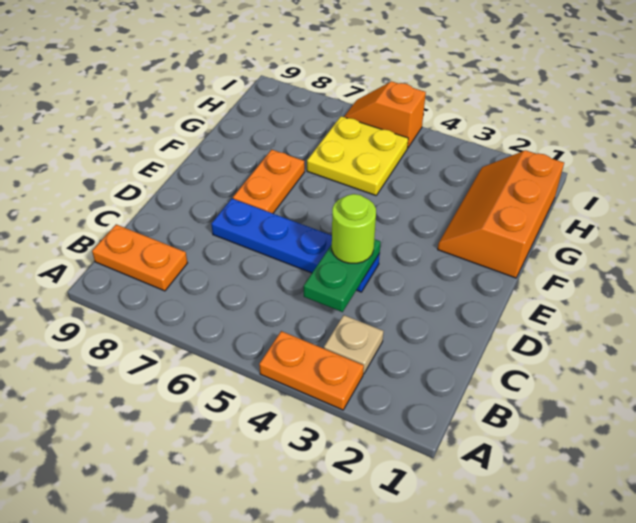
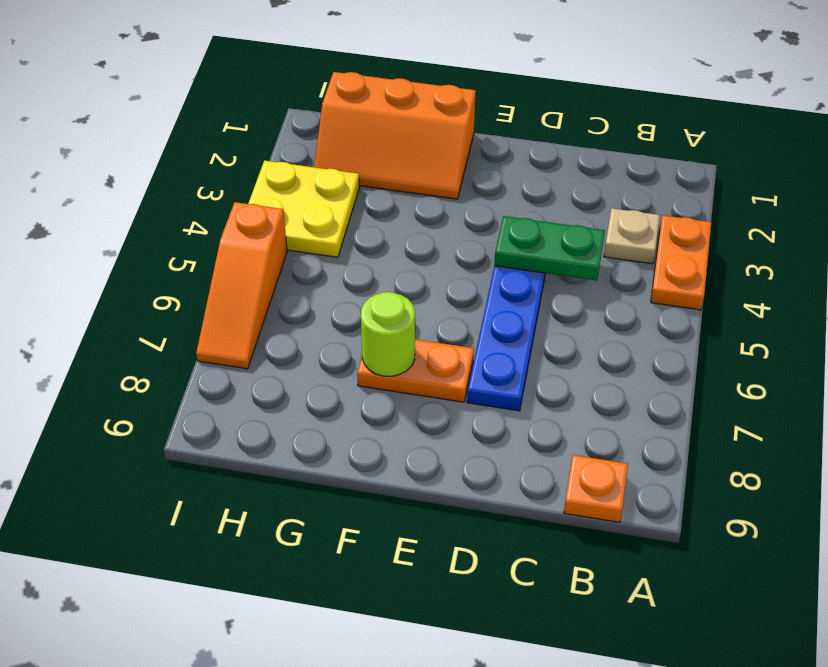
orange plate B8:B9 level 1 -> orange plate B9 level 1
lime round brick D4 level 3 -> lime round brick F7 level 2
yellow plate G5:H6 level 1 -> yellow plate H3:I4 level 1
orange slope I5:I6 level 1 top 5 -> orange slope I5:I7 level 1 top 5

